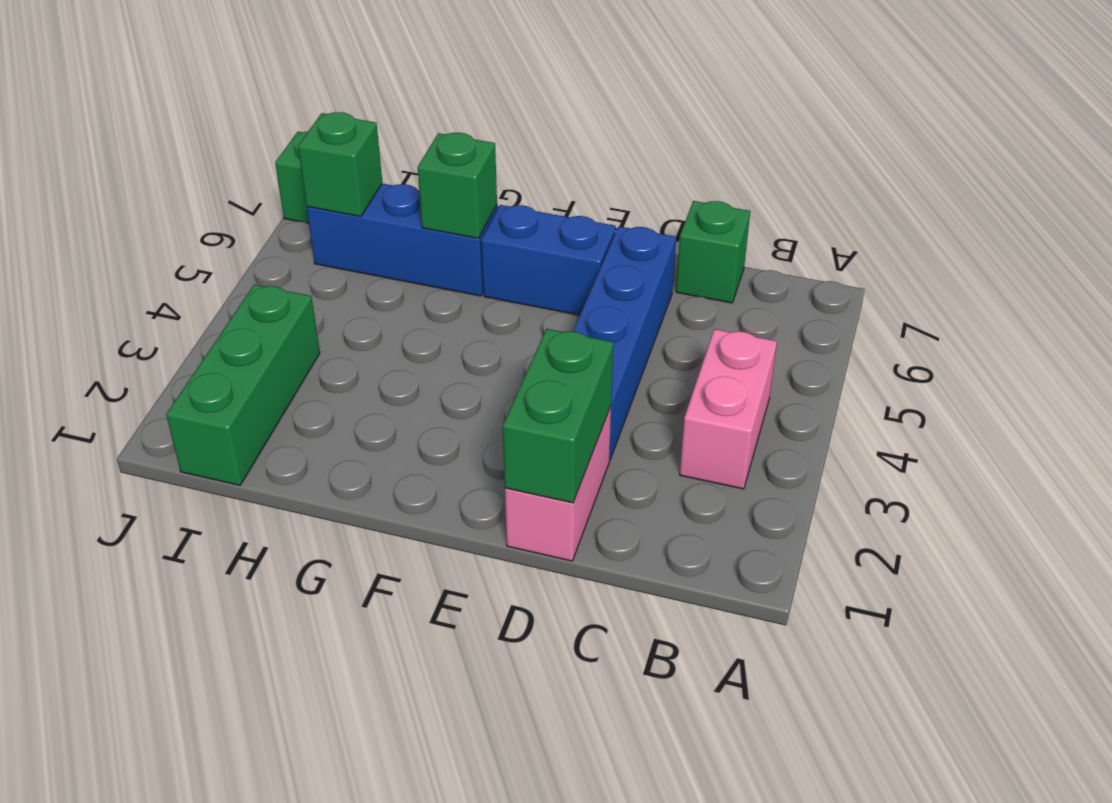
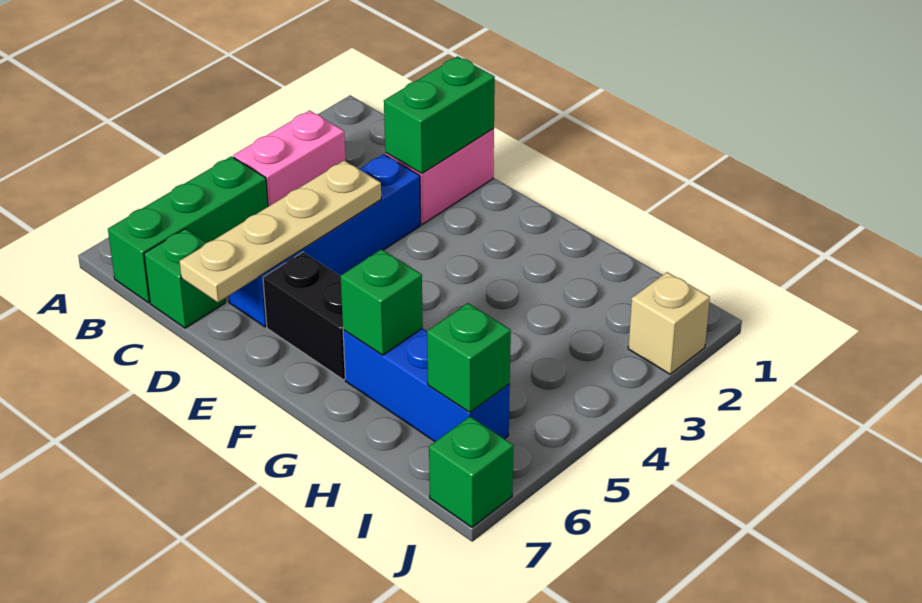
none -> tan plate D4:D7 level 2
blue brick E6:F6 level 1 -> black brick E6:F6 level 1
green brick I1:I3 level 1 -> green brick B5:B7 level 1
none -> tan brick J2 level 1

